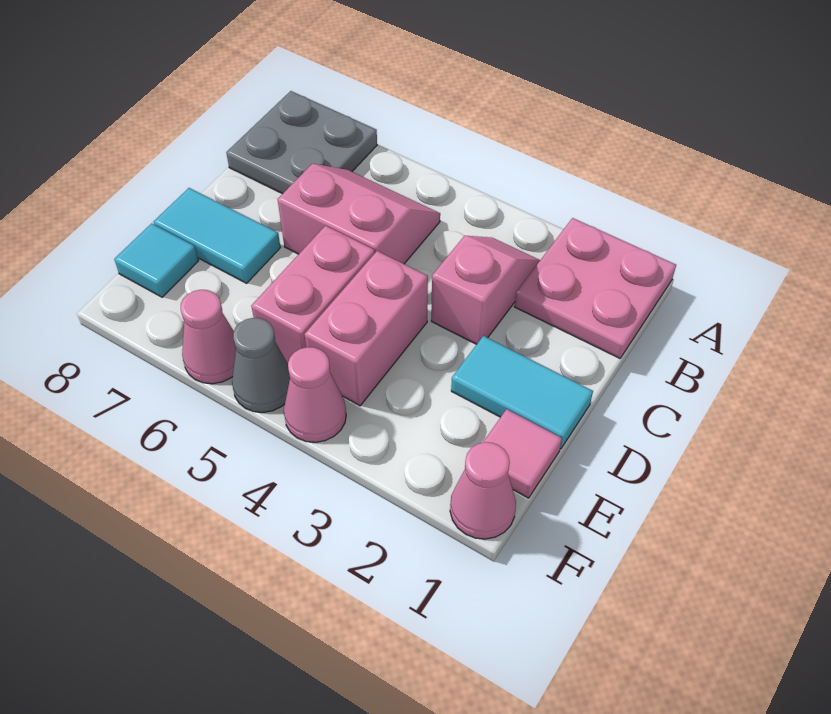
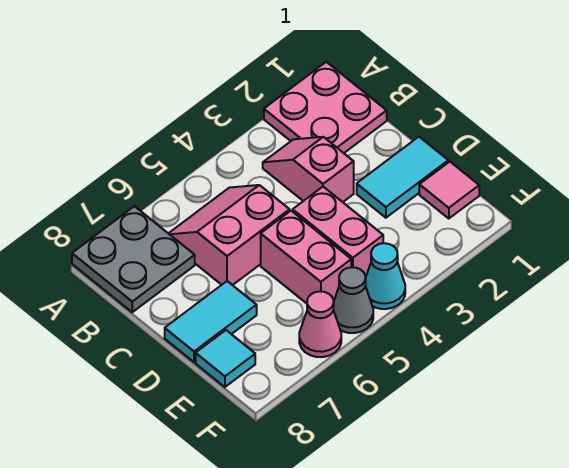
pink cone F1 level 1 -> none
pink cone F4 level 1 -> cyan cone F4 level 1

